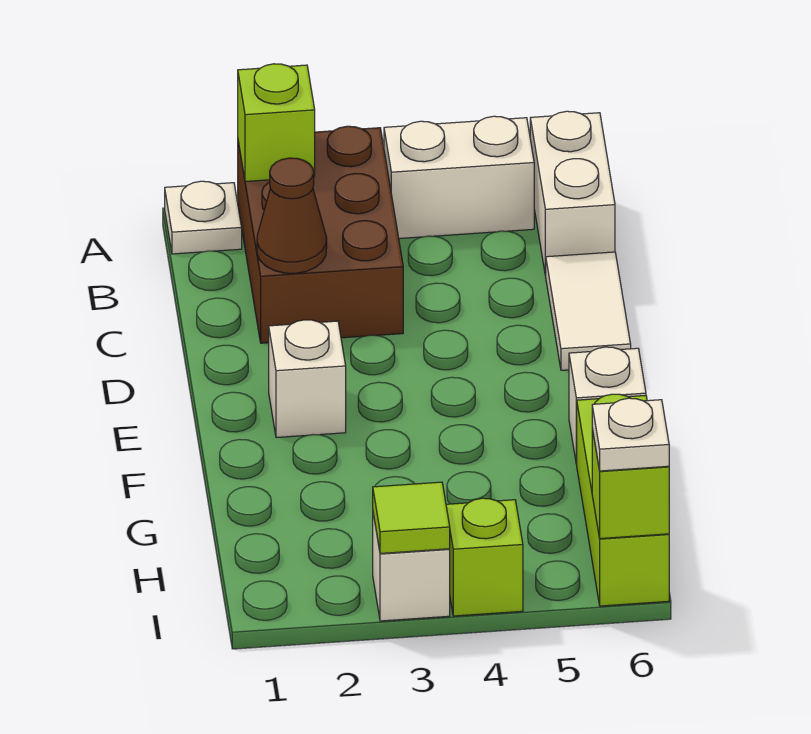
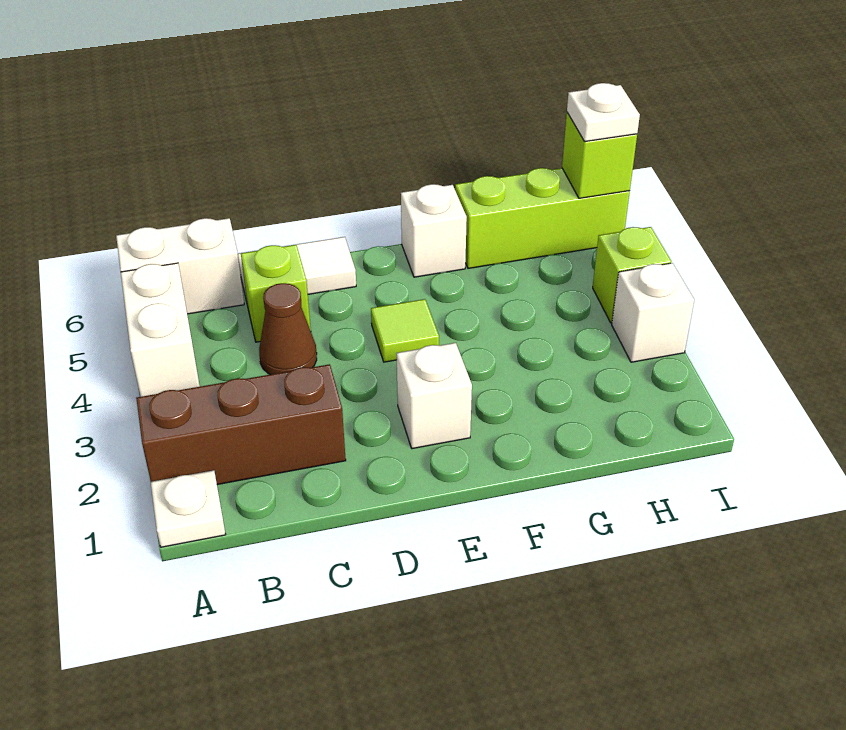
brown brick A2:C3 level 1 -> brown brick A2:C2 level 1
lime brick A2 level 2 -> lime brick C5 level 1
brown cone C2 level 2 -> brown cone C4 level 1
lime tile I3 level 2 -> lime tile E4 level 1

